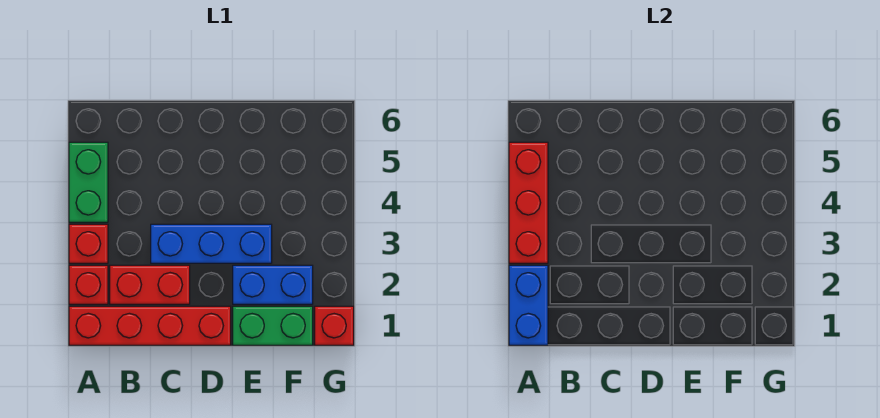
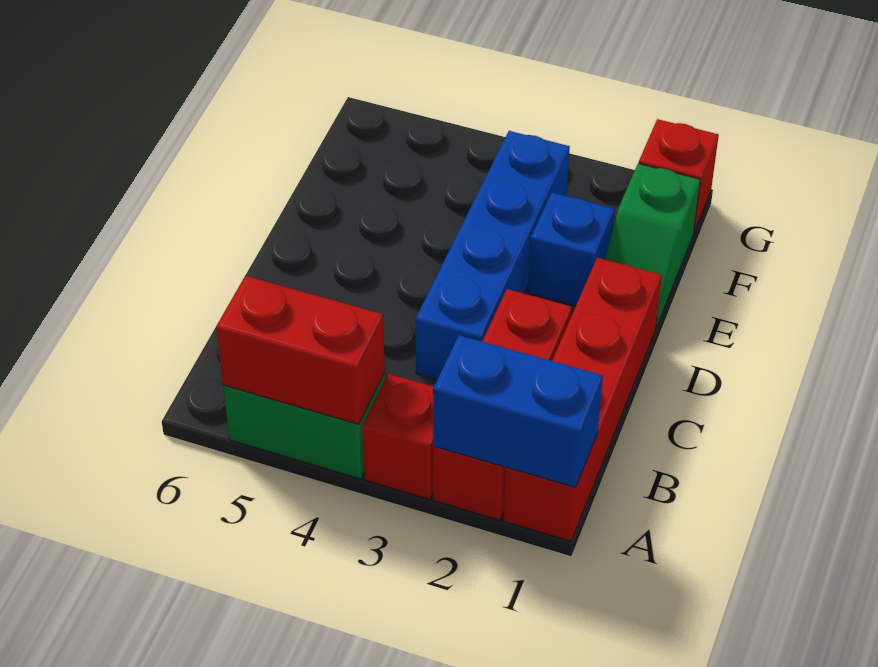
red brick A3:A5 level 2 -> red brick A4:A5 level 2
blue brick C3:E3 level 1 -> blue brick C3:F3 level 1
green brick E1:F1 level 1 -> green slope E1:F1 level 1 top F
blue brick E2:F2 level 1 -> blue brick E2 level 1

